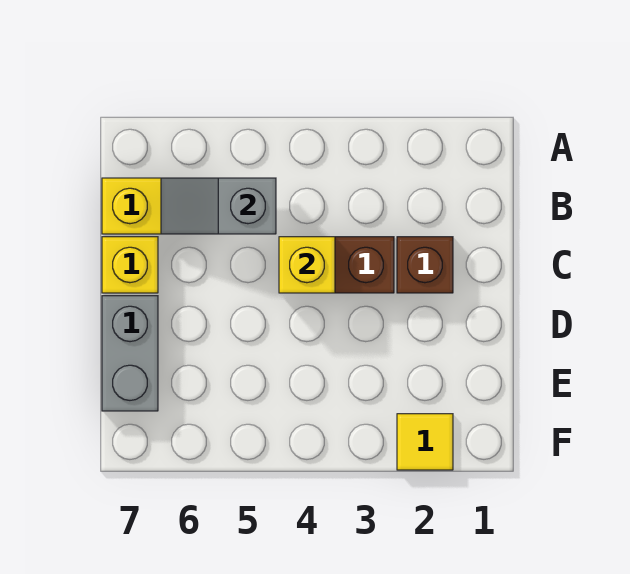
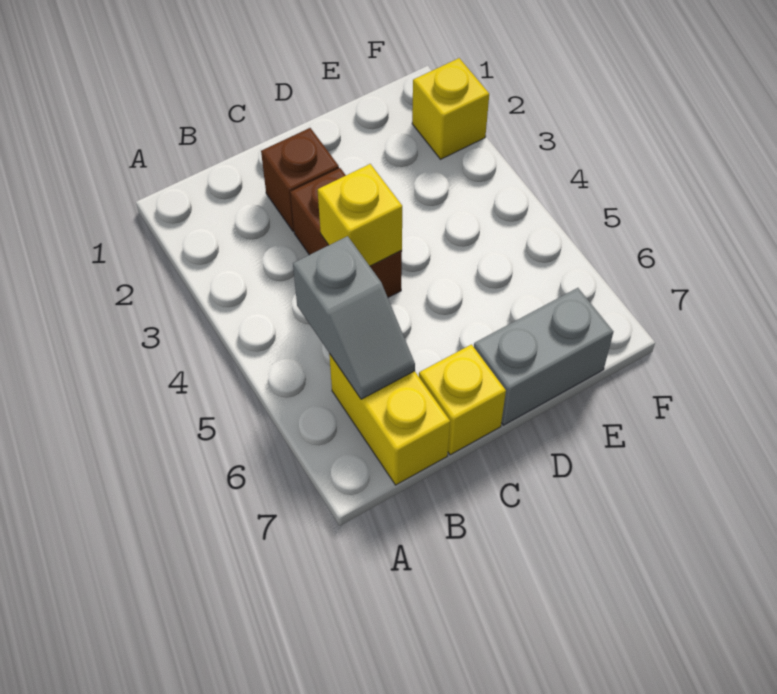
yellow tile F2 level 1 -> yellow brick F2 level 1

